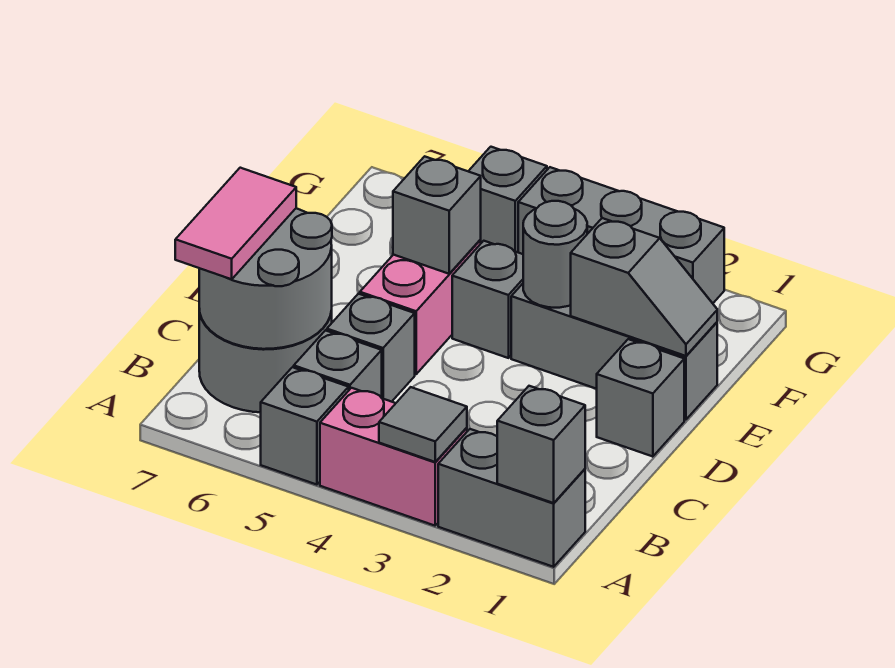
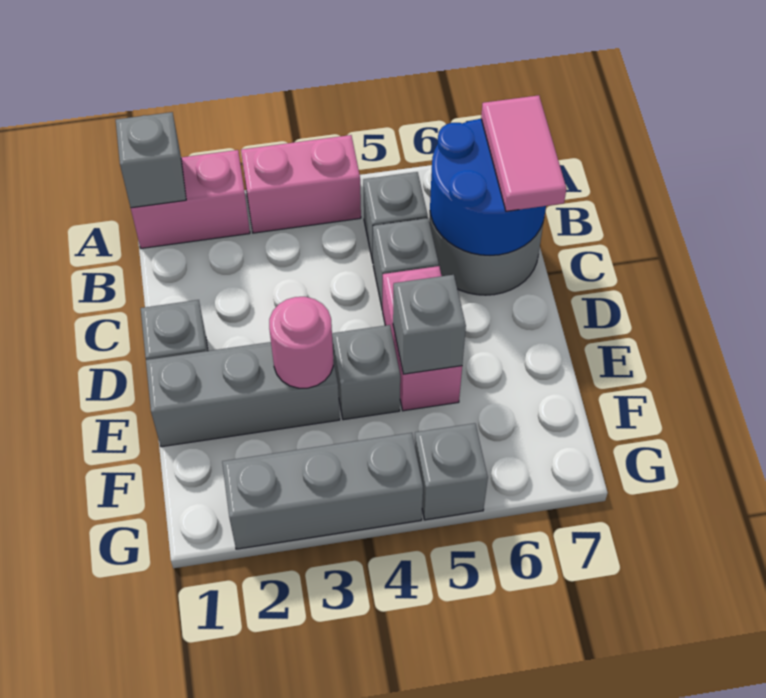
grey brick A1:A2 level 1 -> pink brick A1:A2 level 1
grey tile A3 level 2 -> none
grey brick A5 level 1 -> none
grey round brick B6:C7 level 2 -> blue round brick B6:C7 level 2
grey slope E1:E2 level 2 top 2 -> none
grey round brick E3 level 2 -> pink round brick E3 level 2

